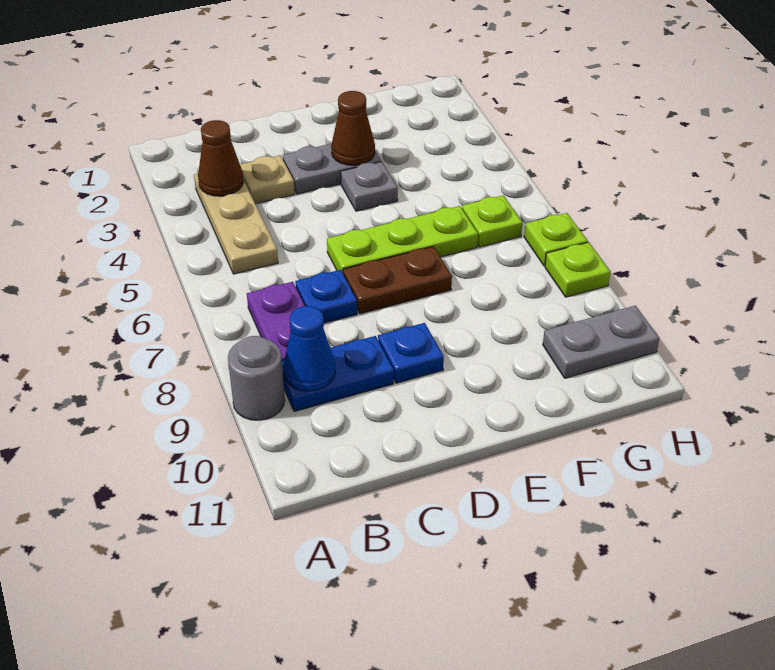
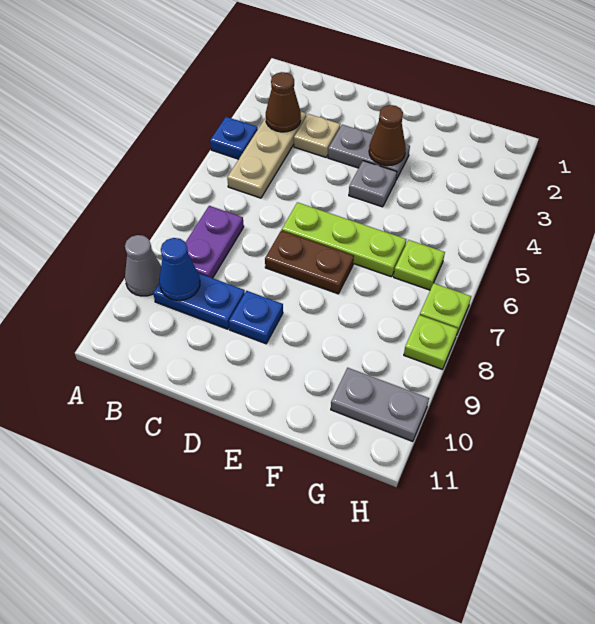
grey round brick A9 level 1 -> grey cone A9 level 1
blue plate C7 level 1 -> blue plate A4 level 1

